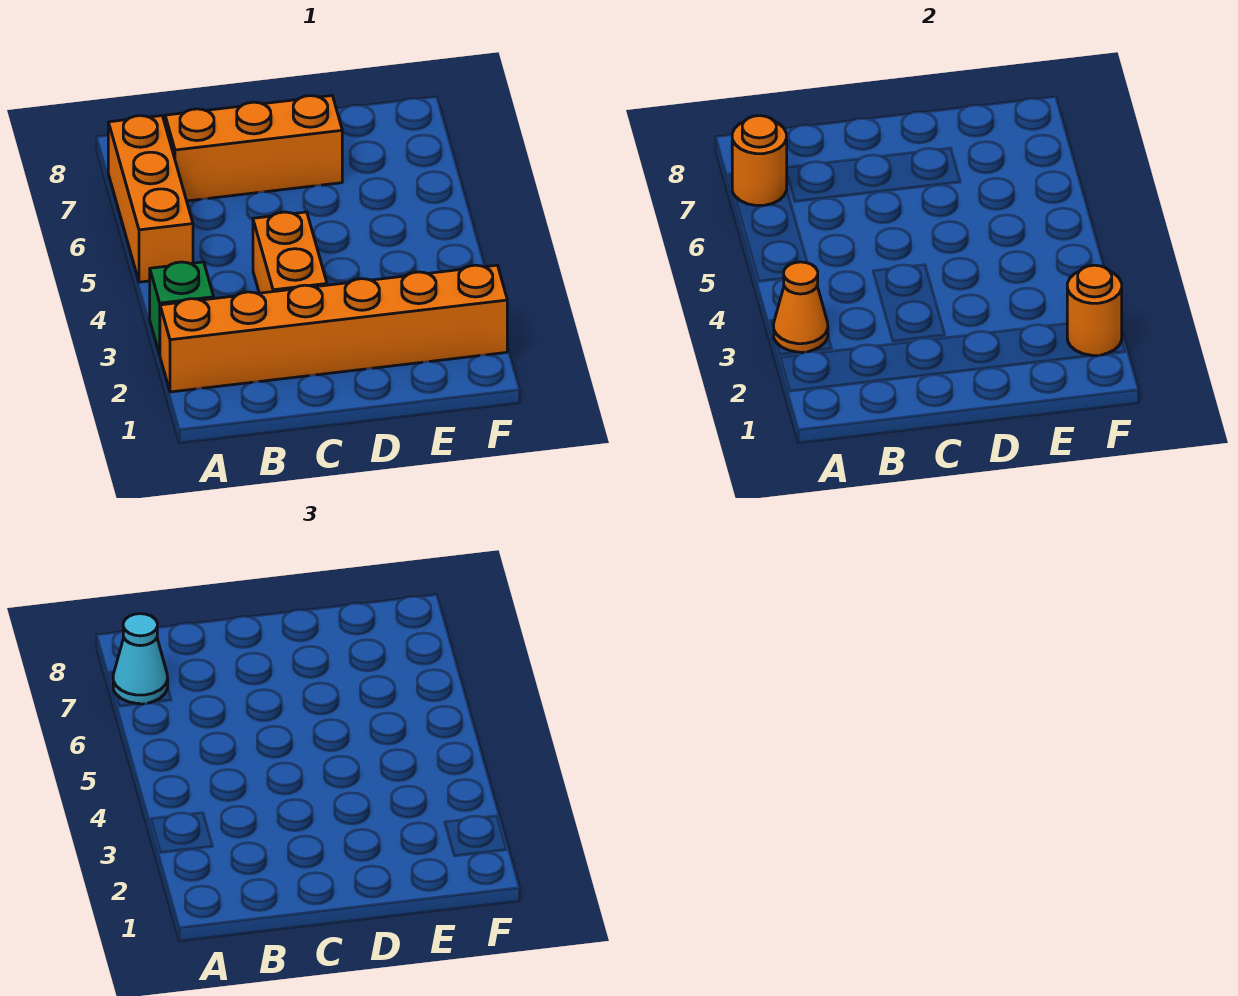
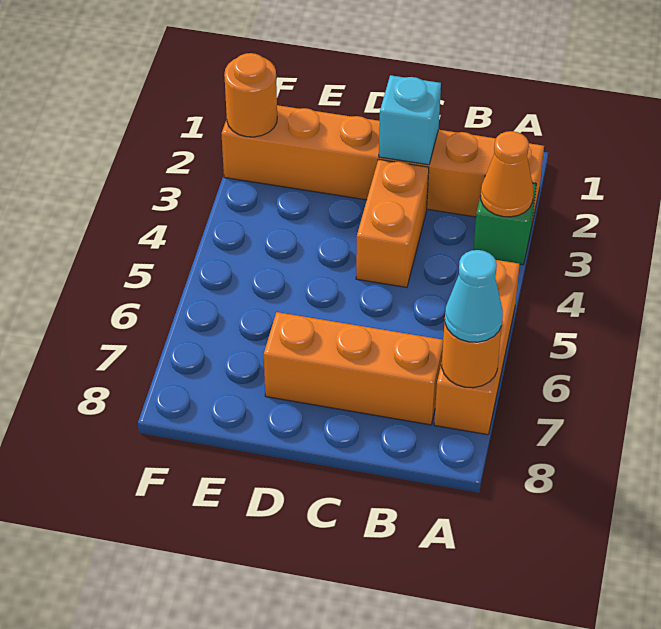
none -> cyan brick C2 level 2

